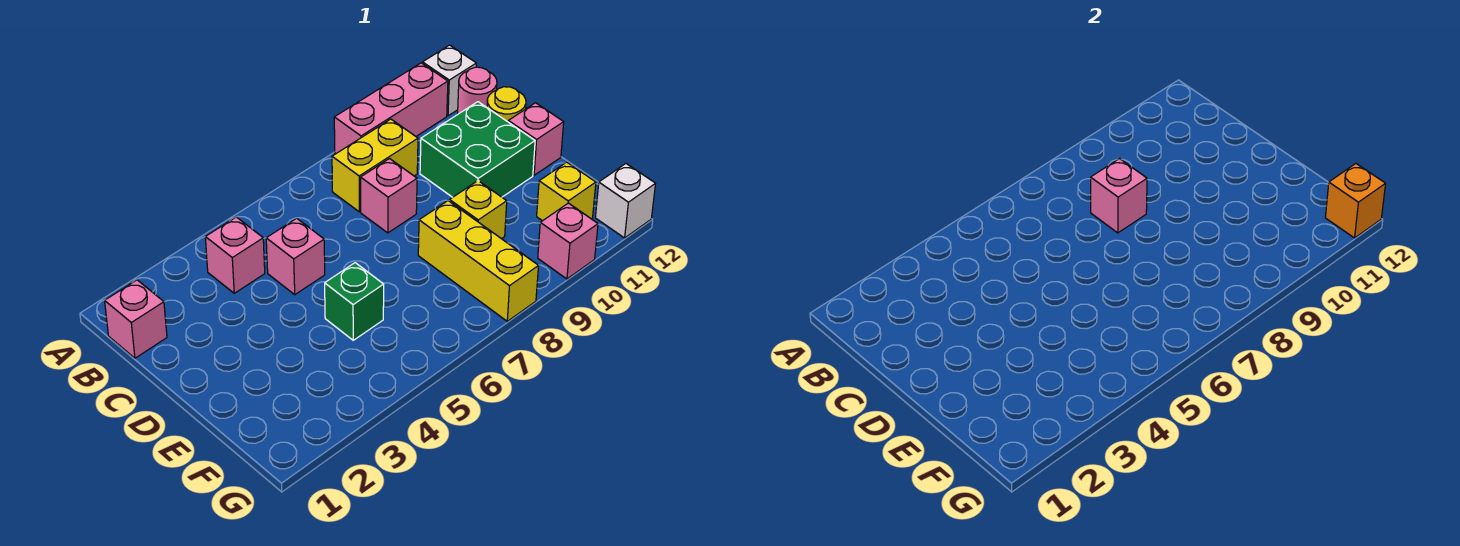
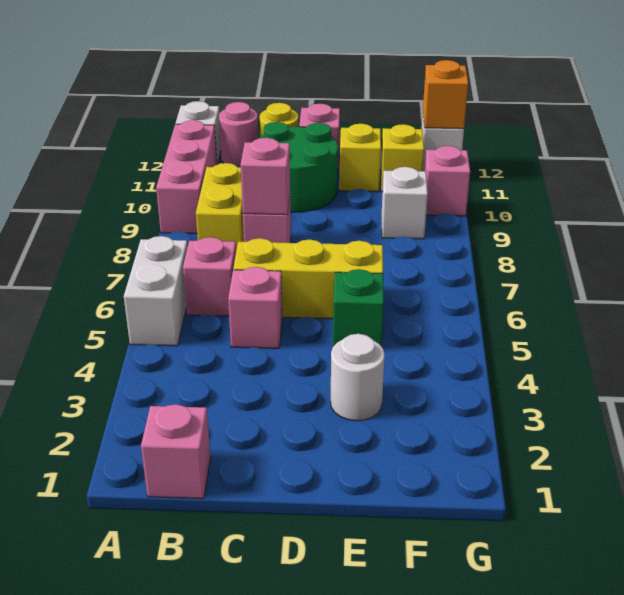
none -> white brick A5:A6 level 1
pink brick B4 level 1 -> pink brick B6 level 1
green brick C10:D11 level 1 -> green round brick C10:D11 level 1
none -> white round brick E3 level 1
yellow brick E8:G8 level 1 -> yellow brick C6:E6 level 1
yellow brick E9 level 1 -> yellow brick E11 level 1
none -> white brick F9 level 1

